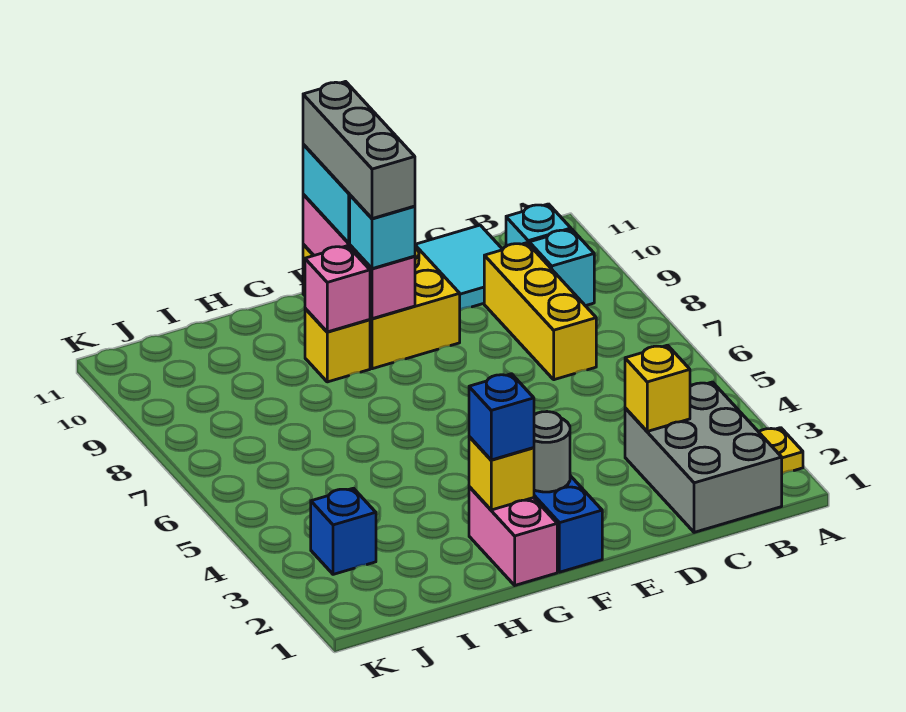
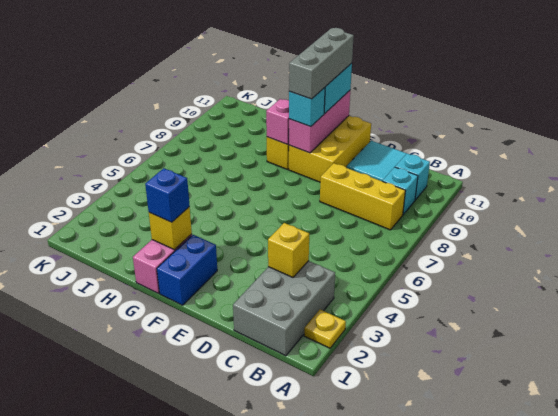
yellow brick C7:C9 level 1 -> yellow brick B8:D8 level 1
grey round brick F2 level 2 -> none
blue brick J3 level 1 -> none

